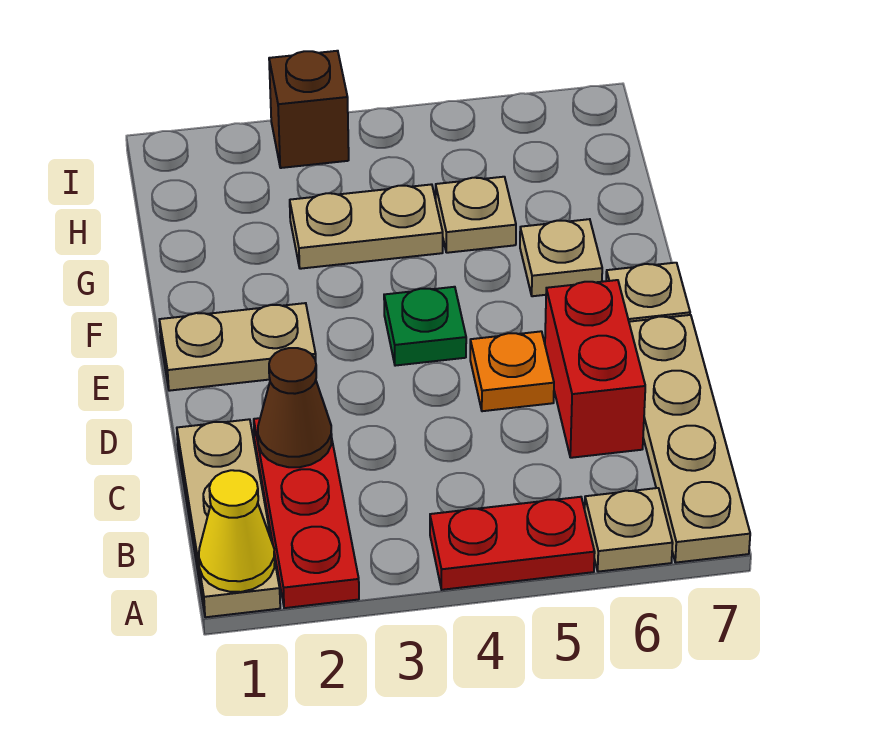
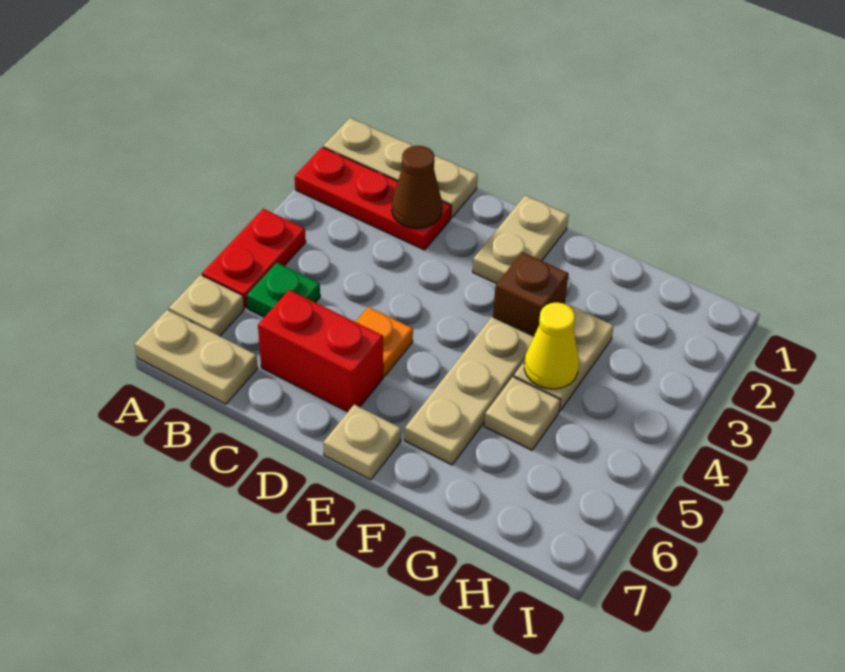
yellow cone A1 level 2 -> yellow cone G4 level 2
tan plate A7:D7 level 1 -> tan plate A7:B7 level 1
green plate E4 level 1 -> green plate B5 level 1
tan plate F6 level 1 -> tan plate F4:F6 level 1
brown brick I3 level 1 -> brown brick F3 level 1

